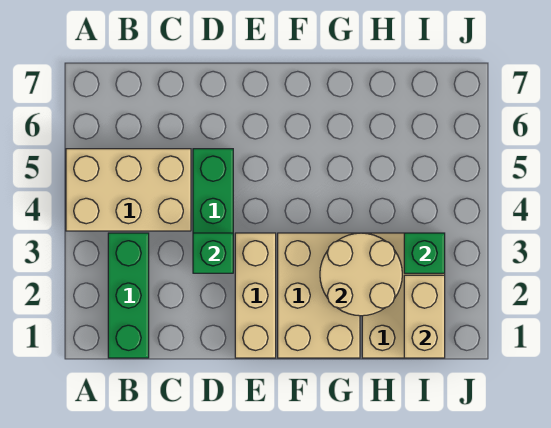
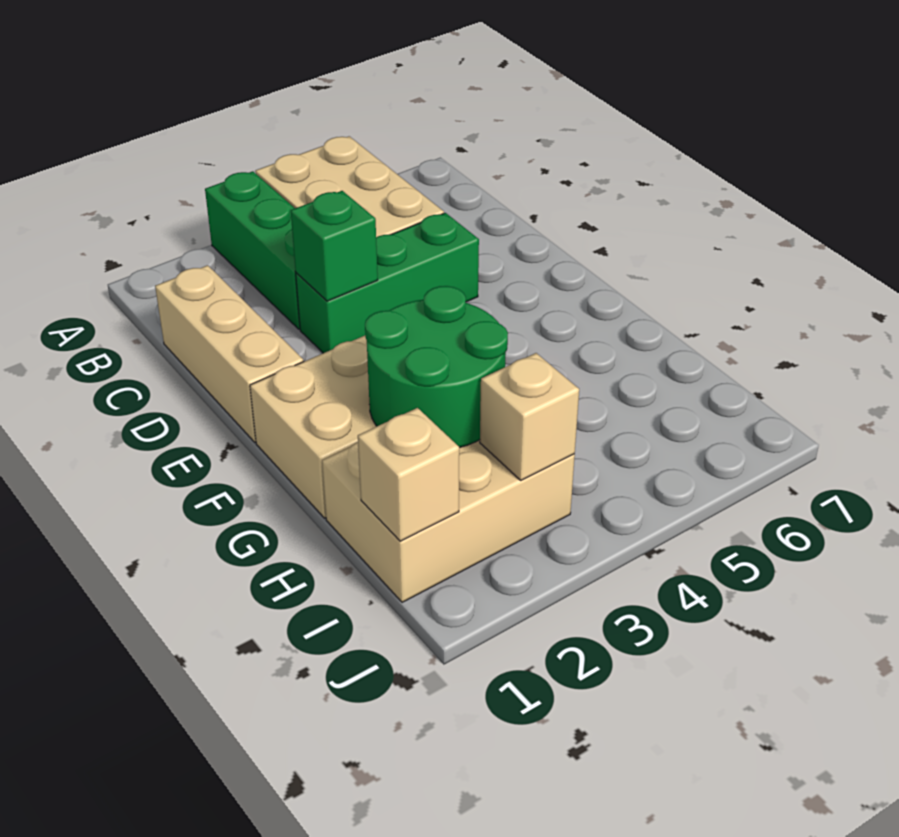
green brick B1:B3 level 1 -> green brick A3:C3 level 1
tan brick E1:E3 level 1 -> tan brick C1:E1 level 1
tan round brick G2:H3 level 2 -> green round brick G2:H3 level 2
tan brick I1:I2 level 2 -> tan brick I1 level 2
green brick I3 level 2 -> tan brick I3 level 2

